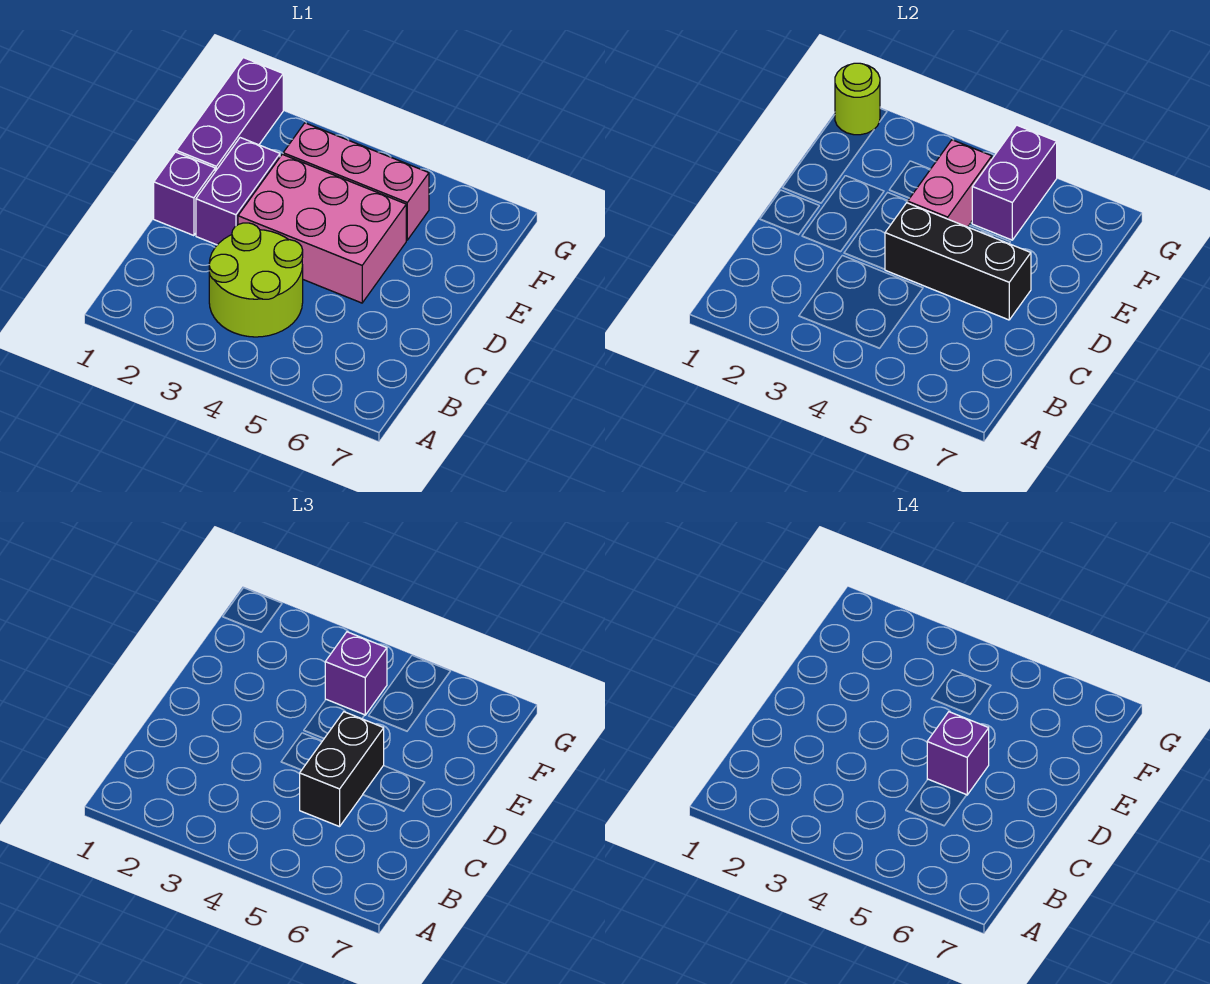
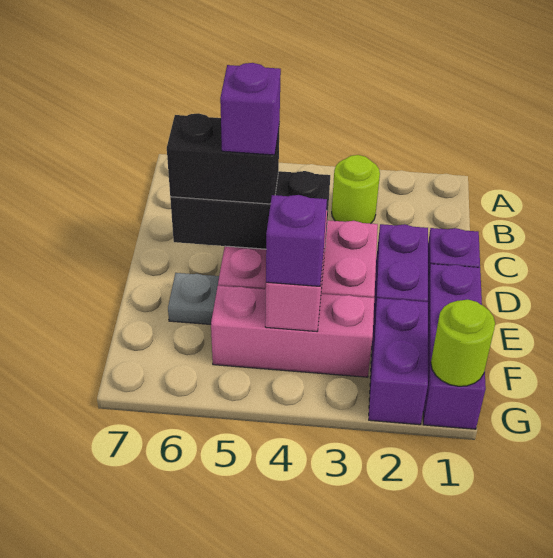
lime round brick B3:C4 level 1 -> lime round brick B3 level 1
black brick C5:D5 level 3 -> black brick D5:D6 level 3
none -> grey plate E6 level 1
purple brick F5:G5 level 2 -> purple brick F2:G2 level 1

